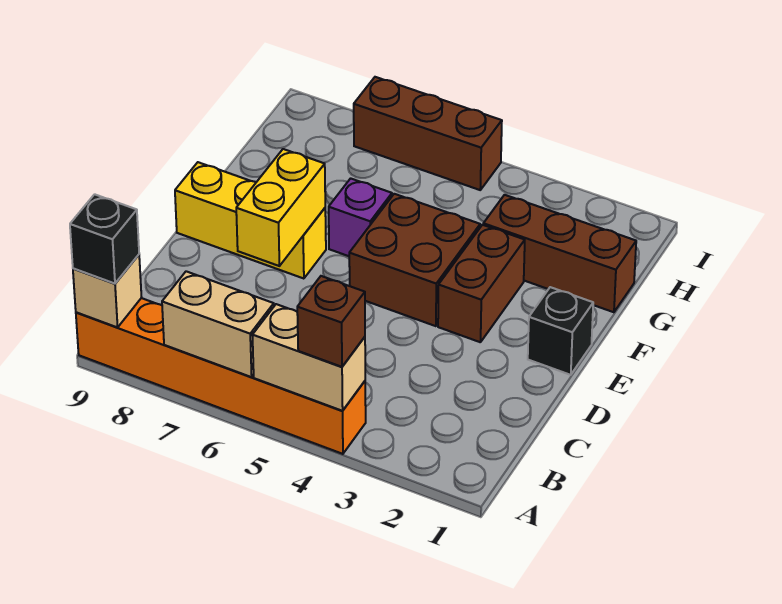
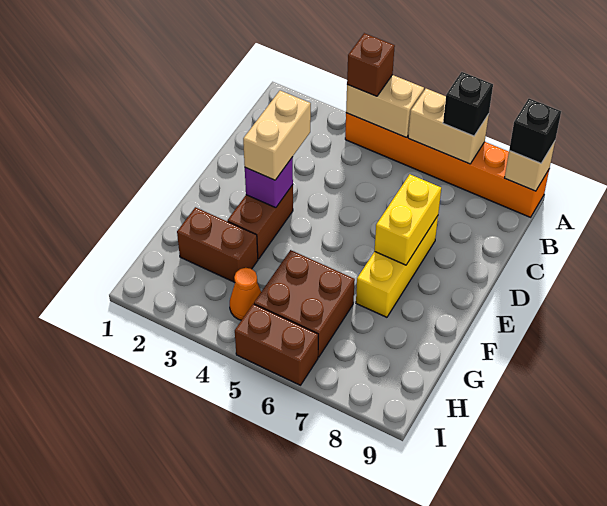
none -> tan brick D3:E3 level 3
black brick E1 level 1 -> black brick A7 level 3
brown brick E4:F5 level 1 -> brown brick G5:H6 level 1
yellow brick E7:E9 level 1 -> yellow brick D7:F7 level 1
purple brick F6 level 1 -> purple brick E3 level 2
brown brick G1:G3 level 1 -> brown brick G2:G3 level 1
none -> orange cone H4 level 1
brown brick I5:I7 level 1 -> brown brick I5:I6 level 1

